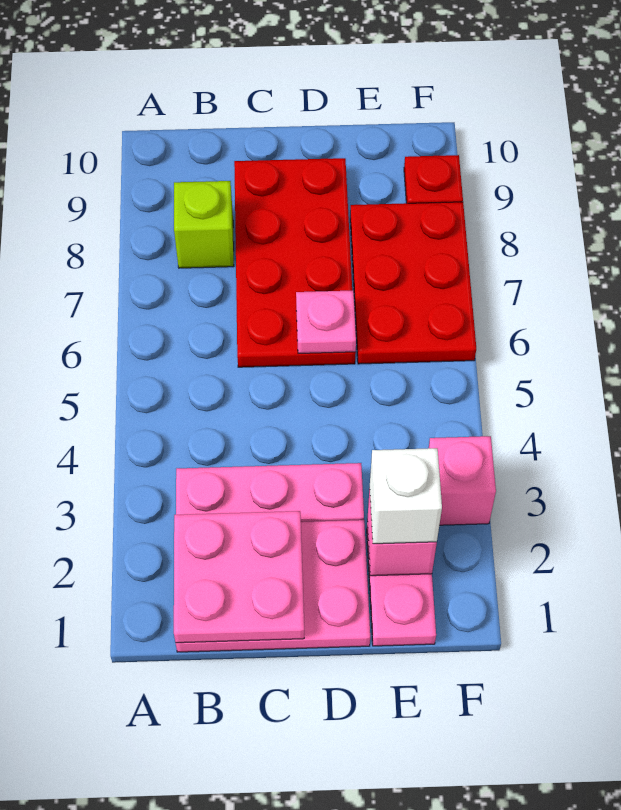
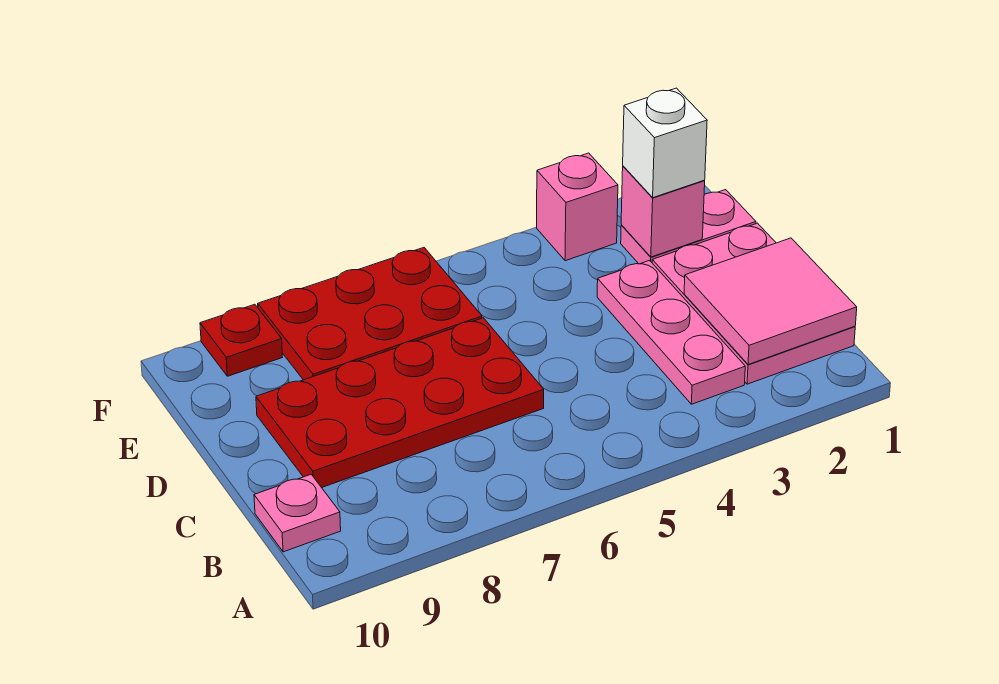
pink plate B1:C2 level 2 -> pink tile B1:C2 level 2
lime brick B8 level 1 -> none
pink plate D6 level 2 -> pink plate B10 level 1

